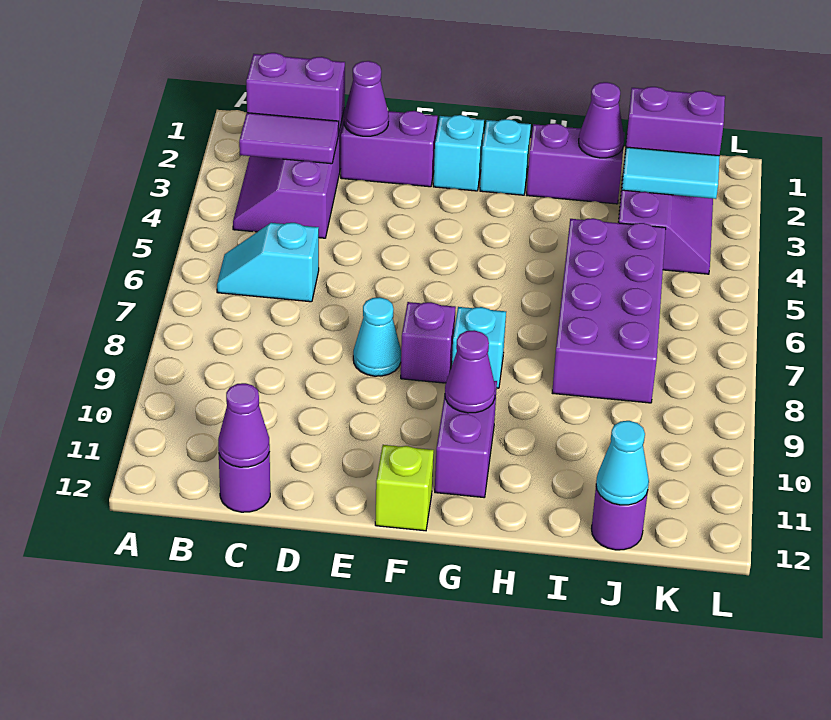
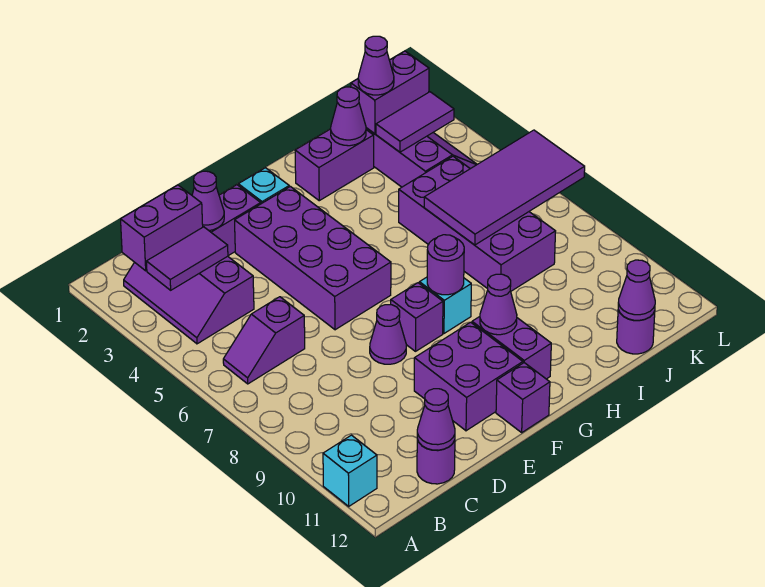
cyan slope B6:C6 level 1 top C -> purple slope B6:C6 level 1 top C
none -> purple brick E3:F6 level 1
cyan cone E8 level 1 -> purple cone E8 level 1
none -> purple brick E10:F11 level 1
lime brick F12 level 1 -> purple brick F12 level 1
cyan brick G2 level 1 -> cyan brick A11 level 1
none -> purple round brick G8 level 2
none -> purple tile I6:L7 level 2
none -> purple cone J2 level 3
cyan tile J3:K3 level 2 -> purple tile J3:K3 level 2
cyan cone J12 level 2 -> purple cone J12 level 2

